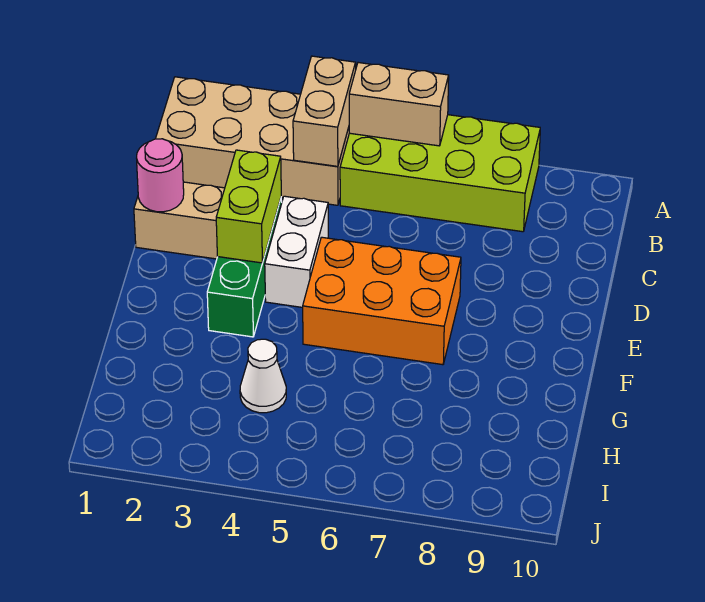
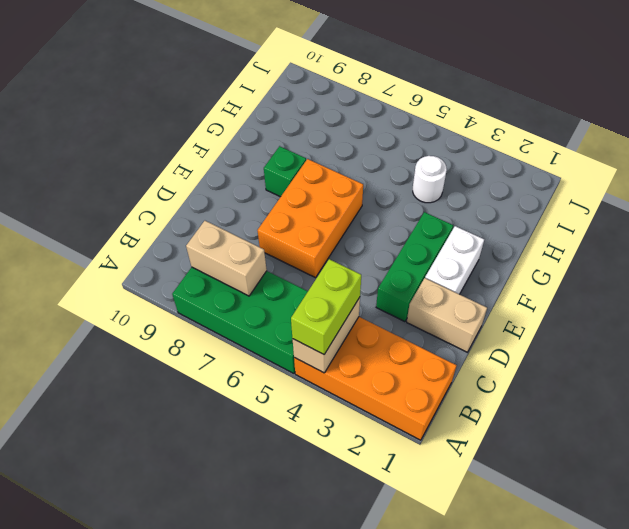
tan brick A1:B4 level 1 -> orange brick A1:B4 level 1
lime brick A5:B8 level 1 -> green brick A5:B8 level 1
tan brick A5:A6 level 2 -> tan brick B7:B8 level 2
pink round brick D1 level 2 -> none
lime brick D3:E3 level 2 -> lime brick A4:B4 level 3
white brick D4:E4 level 1 -> white brick E2:F2 level 1
orange brick E5:F7 level 1 -> orange brick D6:F7 level 1
none -> green brick F8 level 1
white cone H4 level 1 -> white round brick H4 level 1

